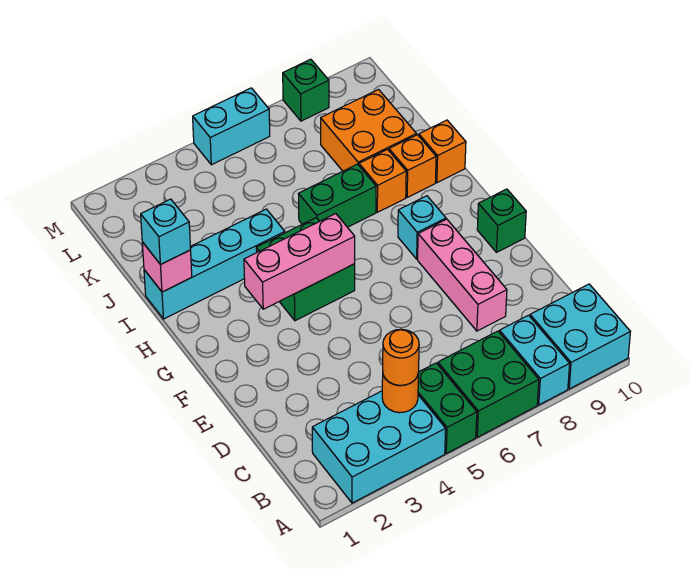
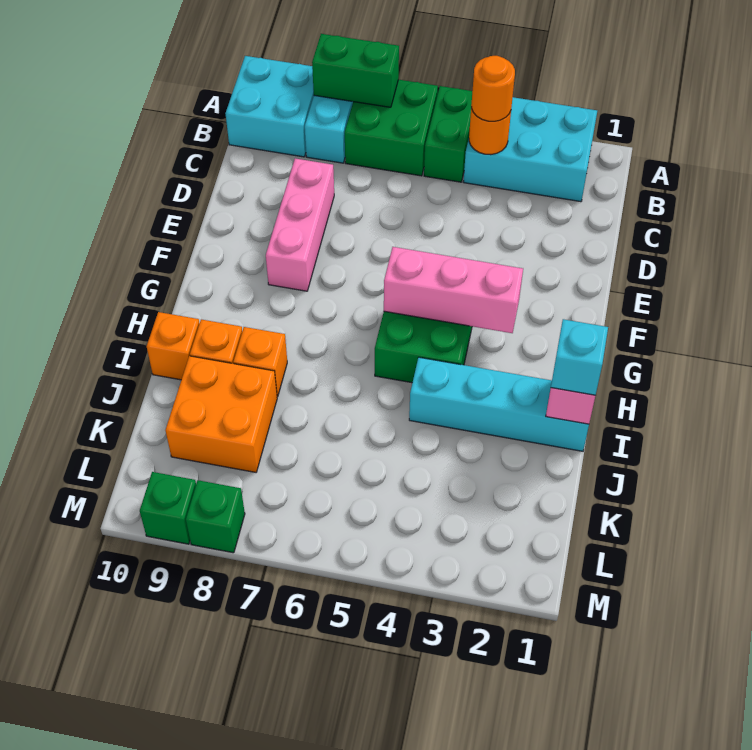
green brick F10 level 1 -> green brick M9 level 1
cyan brick G8 level 1 -> none
green brick I6:I7 level 1 -> green brick A7:A8 level 2
cyan brick M5:M6 level 1 -> none

